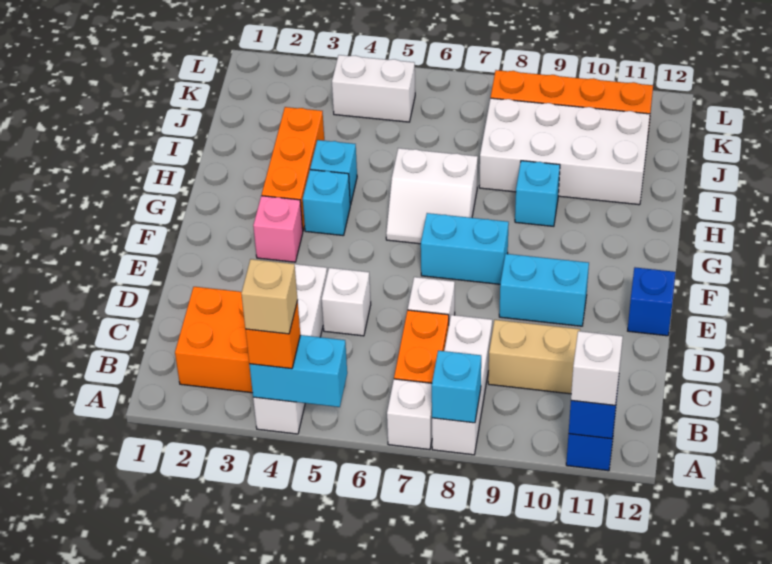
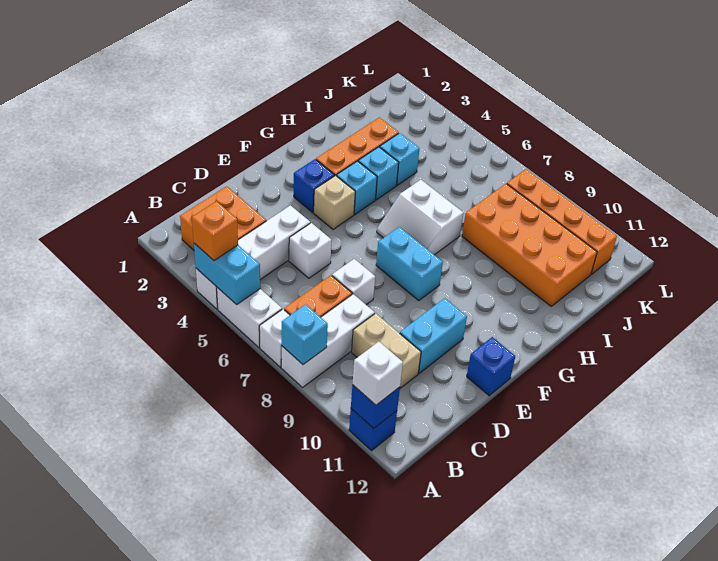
tan brick A4 level 4 -> tan brick F4 level 1
cyan brick E9:E10 level 1 -> cyan brick D10:E10 level 1
pink brick F3 level 1 -> blue brick F3 level 1
cyan brick H9 level 1 -> cyan brick I4 level 1
white brick I8:J11 level 1 -> orange brick I8:J11 level 1
white brick K4:K5 level 1 -> white brick A5:A6 level 1

